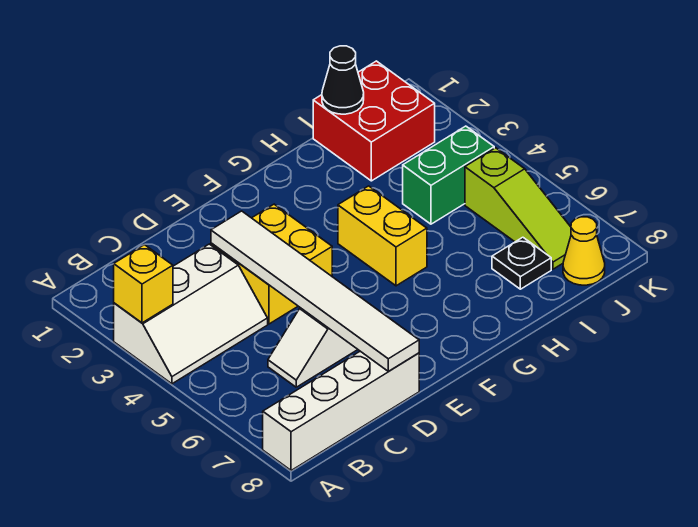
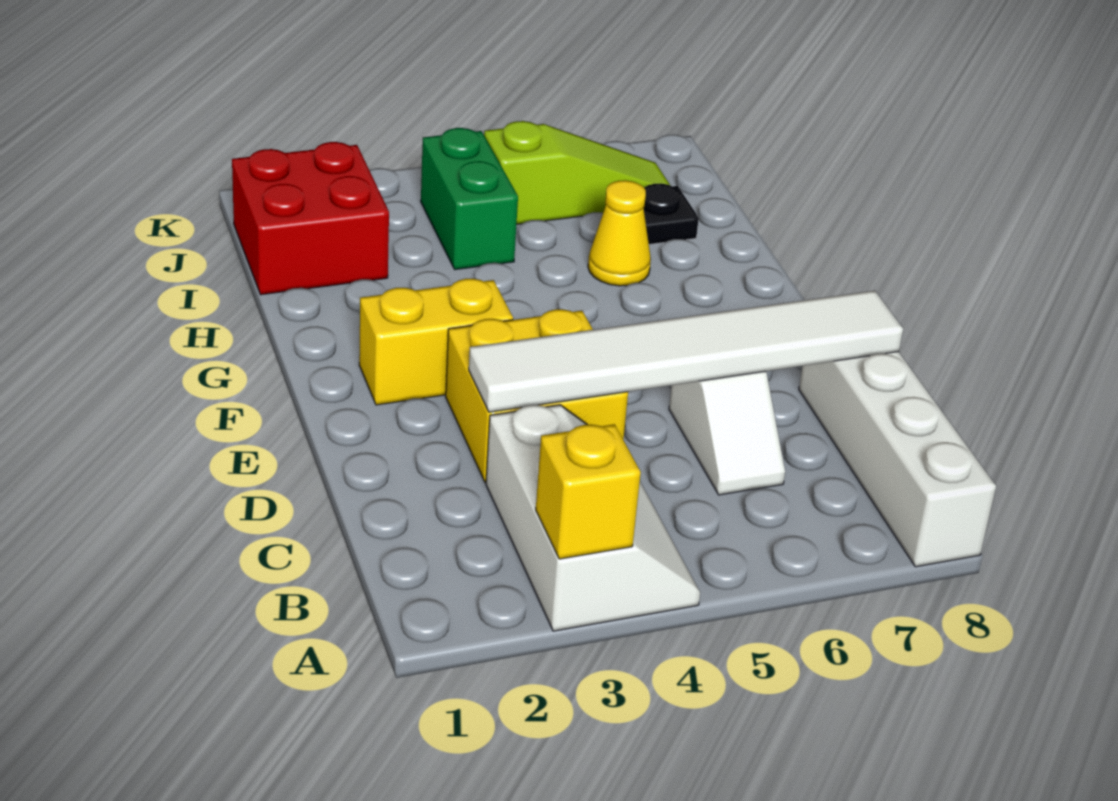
yellow brick G4:G5 level 1 -> yellow brick F2:F3 level 1
black cone I1 level 2 -> none
yellow cone J8 level 1 -> yellow cone H6 level 1

